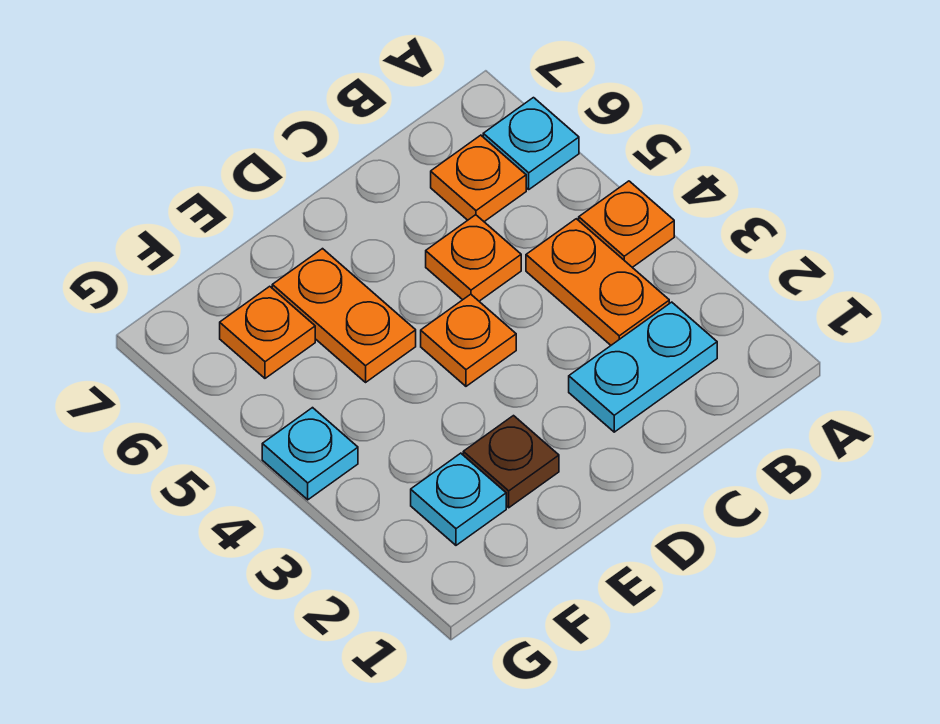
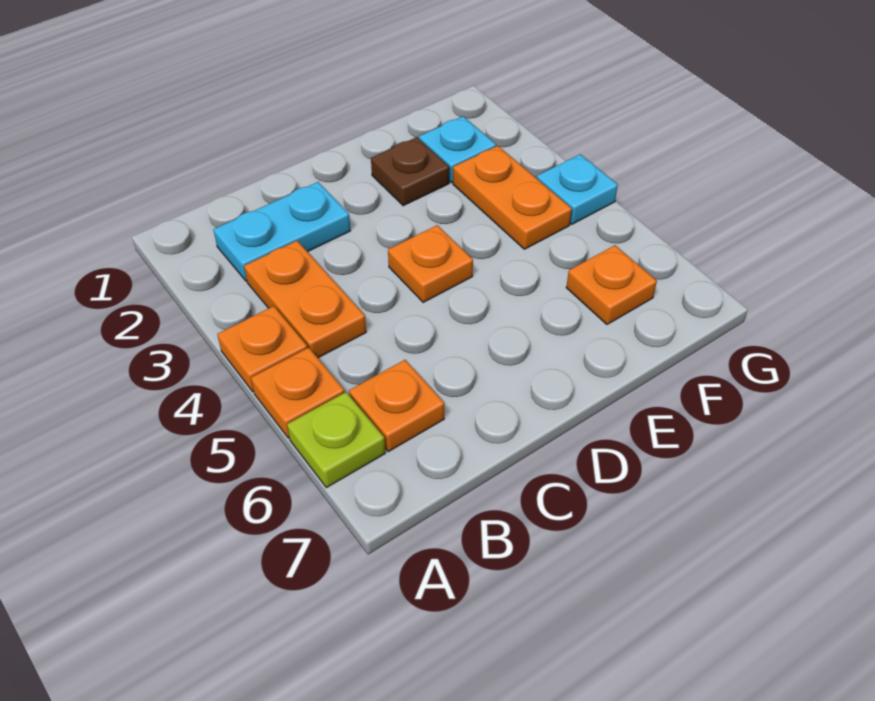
cyan plate A6 level 1 -> lime plate A6 level 1
orange plate C5 level 1 -> orange plate A5 level 1
orange plate E5:E6 level 1 -> orange plate F3:F4 level 1

